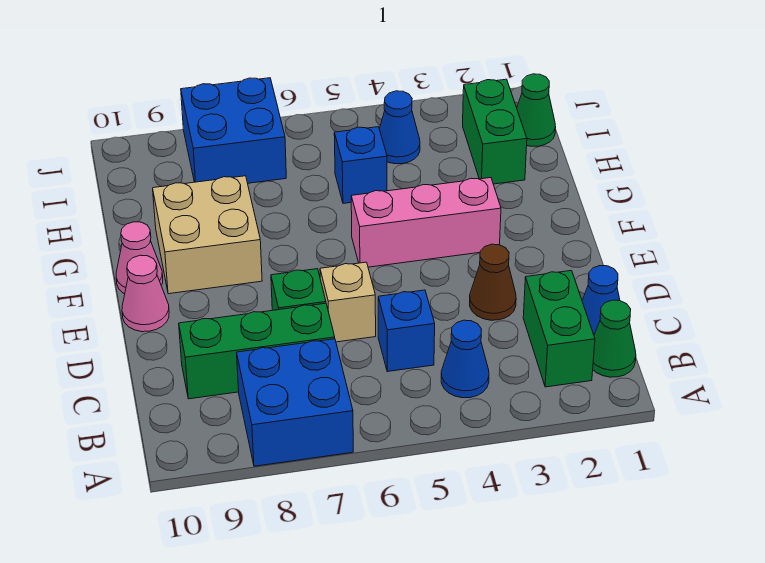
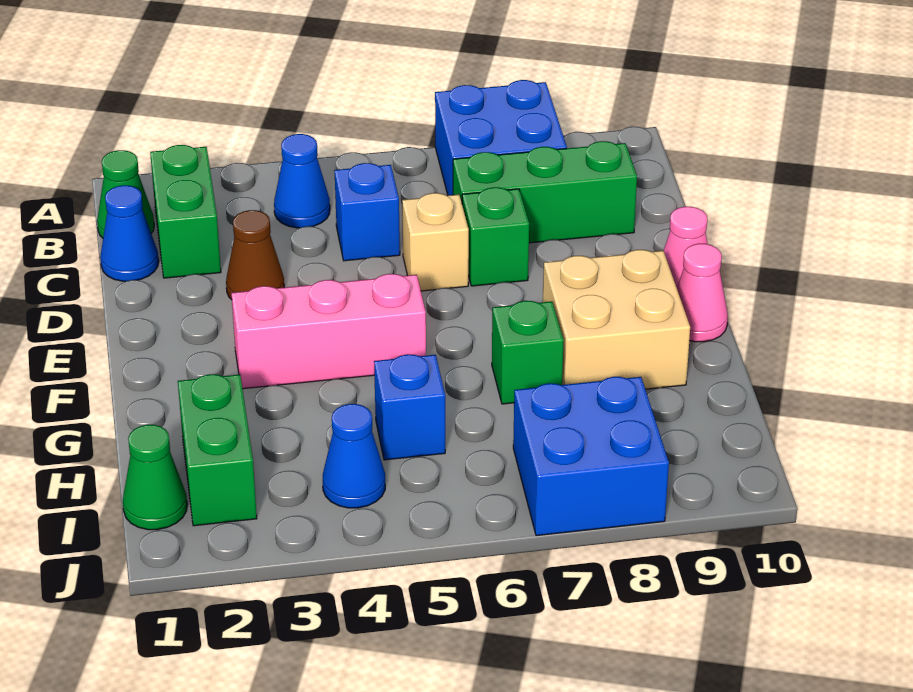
none -> green brick G7 level 1

